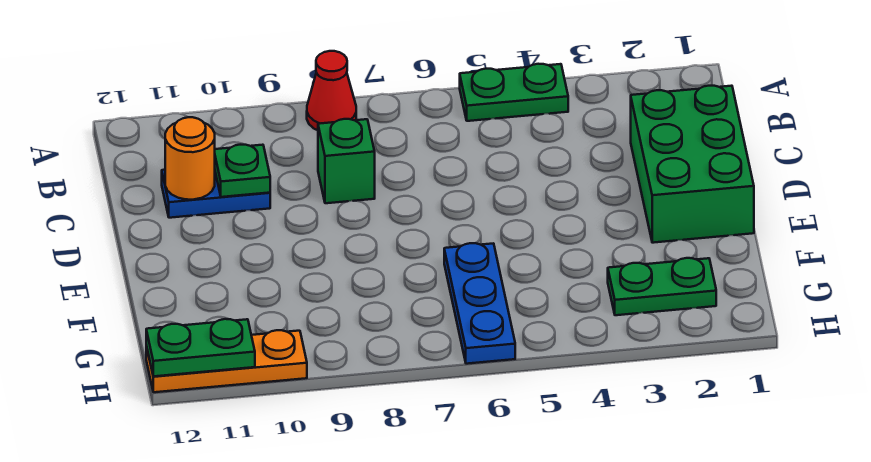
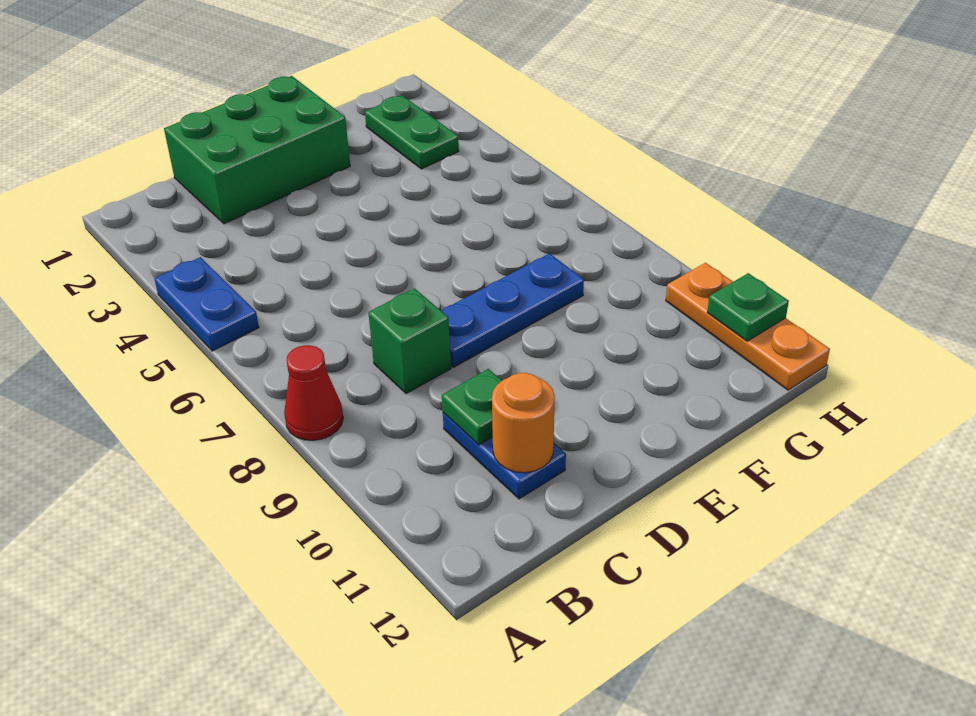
green plate A4:A5 level 1 -> blue plate A4:A5 level 1
blue plate F6:H6 level 1 -> blue plate D8:F8 level 1
green plate H11:H12 level 2 -> green plate H11 level 2

